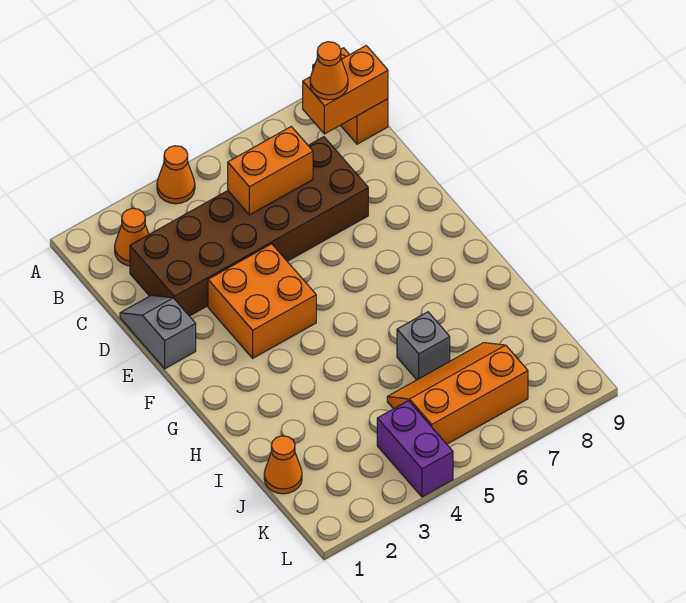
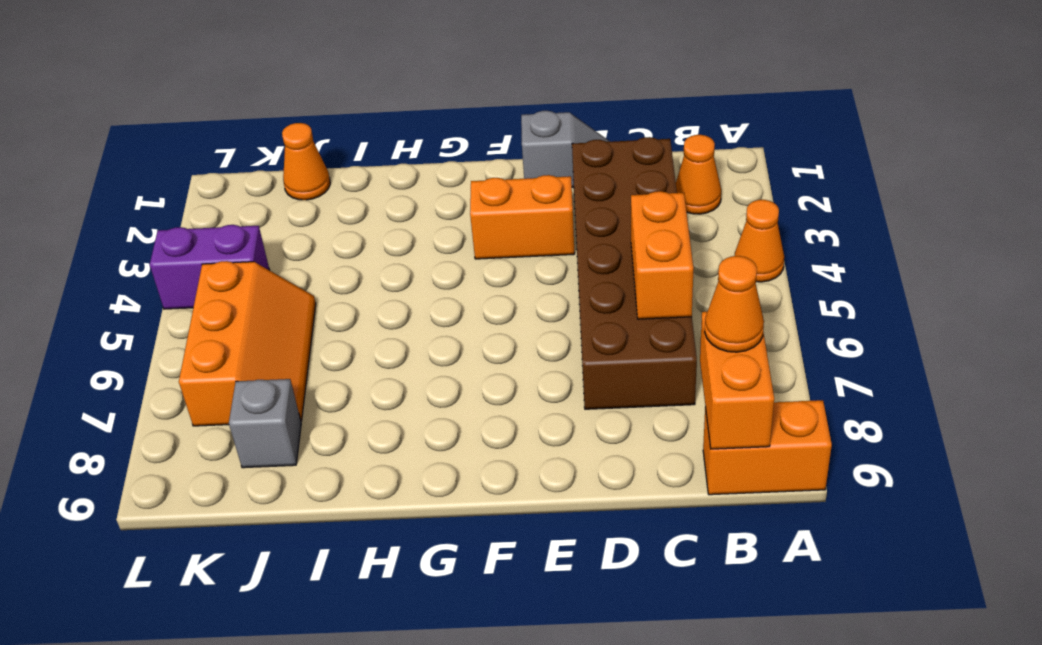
orange brick E3:F4 level 1 -> orange brick E3:F3 level 1
grey brick I6 level 1 -> grey brick J8 level 1

